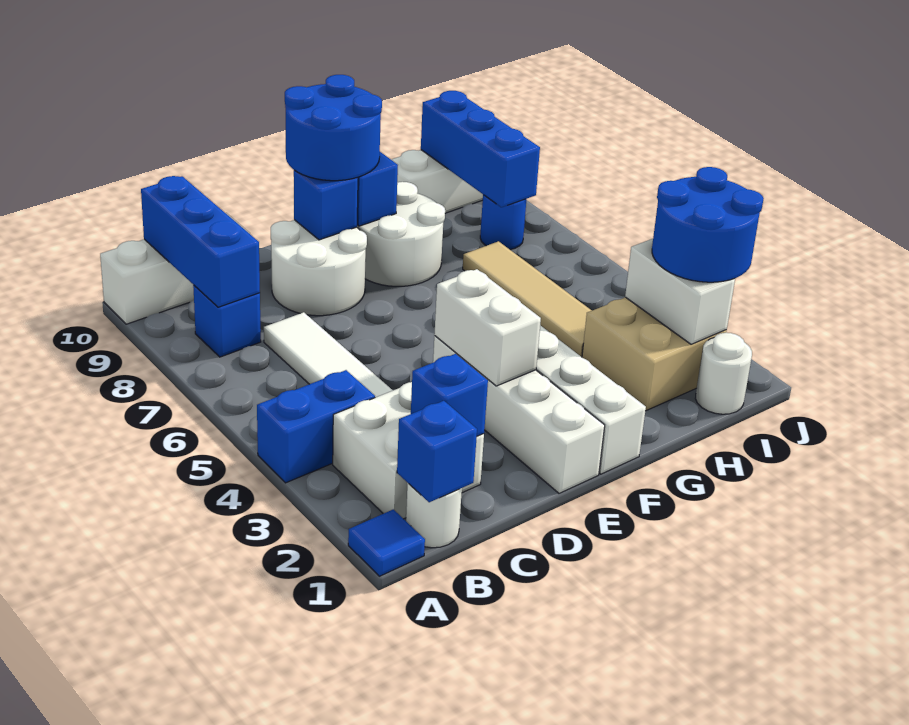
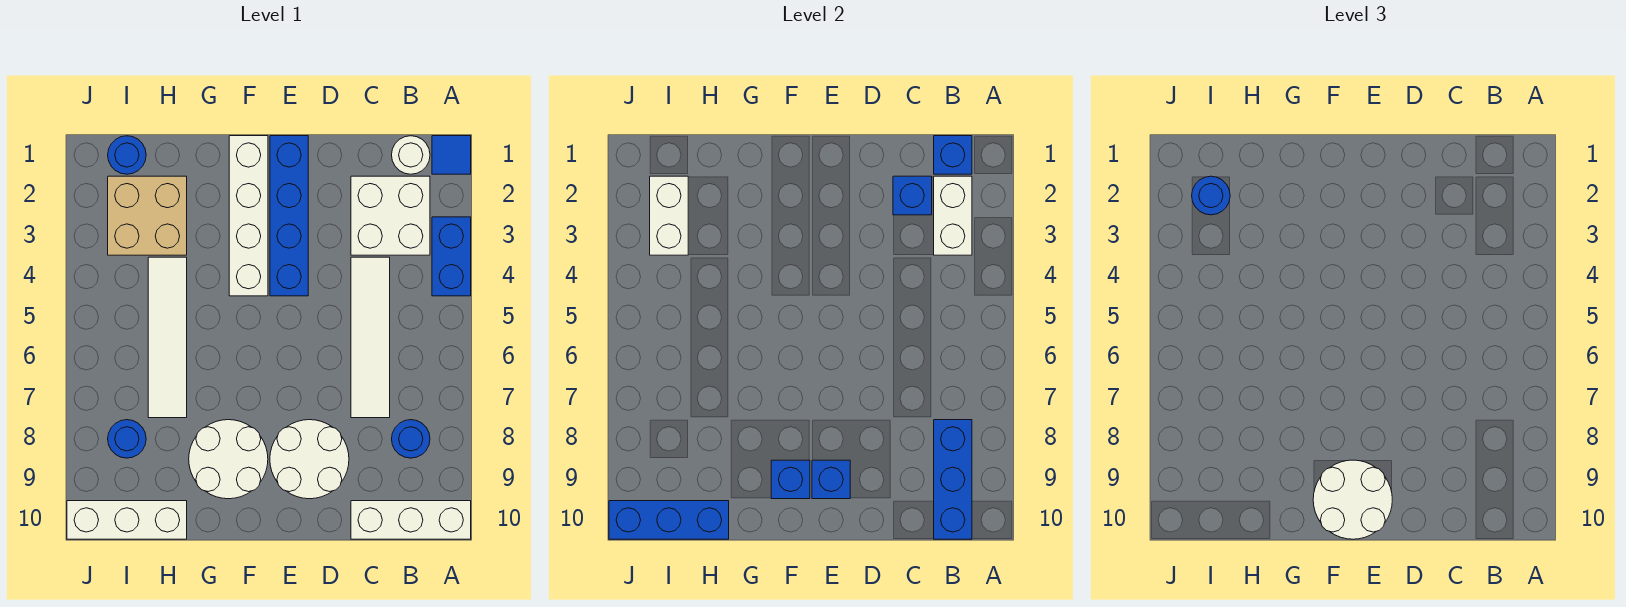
blue brick A4:B4 level 1 -> blue brick A3:A4 level 1
blue brick B8 level 1 -> blue round brick B8 level 1
white brick E1:E4 level 1 -> blue brick E1:E4 level 1
white brick E3:E4 level 2 -> white brick B2:B3 level 2
blue round brick E9:F10 level 3 -> white round brick E9:F10 level 3
tan tile H4:H7 level 1 -> white tile H4:H7 level 1
white round brick I1 level 1 -> blue round brick I1 level 1
blue round brick I2:J3 level 3 -> blue round brick I2 level 3
blue brick I8:I10 level 2 -> blue brick H10:J10 level 2

